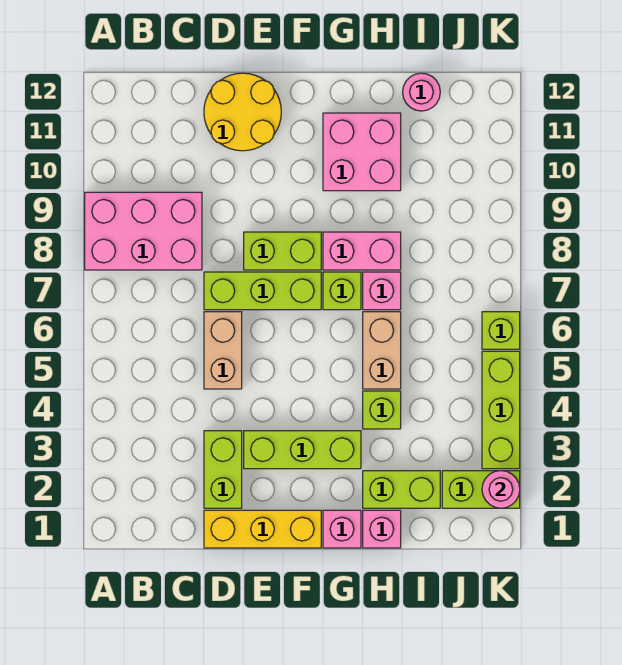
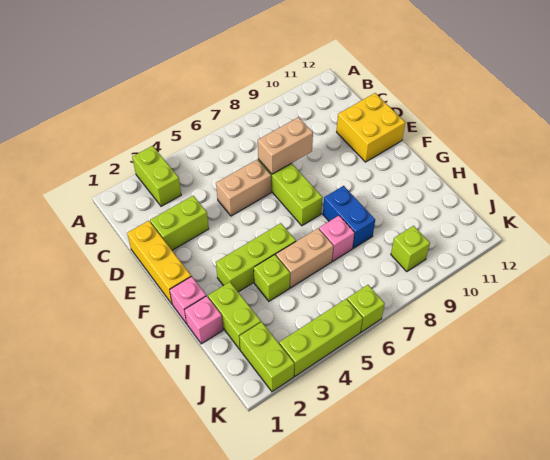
pink brick A8:C9 level 1 -> none
none -> tan brick D7:D8 level 2
yellow round brick D11:E12 level 1 -> yellow brick D11:E12 level 1
lime brick E3:G3 level 1 -> lime brick G3:G5 level 1
lime brick E8:F8 level 1 -> lime brick A3:B3 level 1
lime brick G7 level 1 -> lime brick J9 level 1
pink brick G8:H8 level 1 -> blue brick G8:H8 level 1
pink brick G10:H11 level 1 -> none
pink round brick I12 level 1 -> none
pink round brick K2 level 2 -> none

